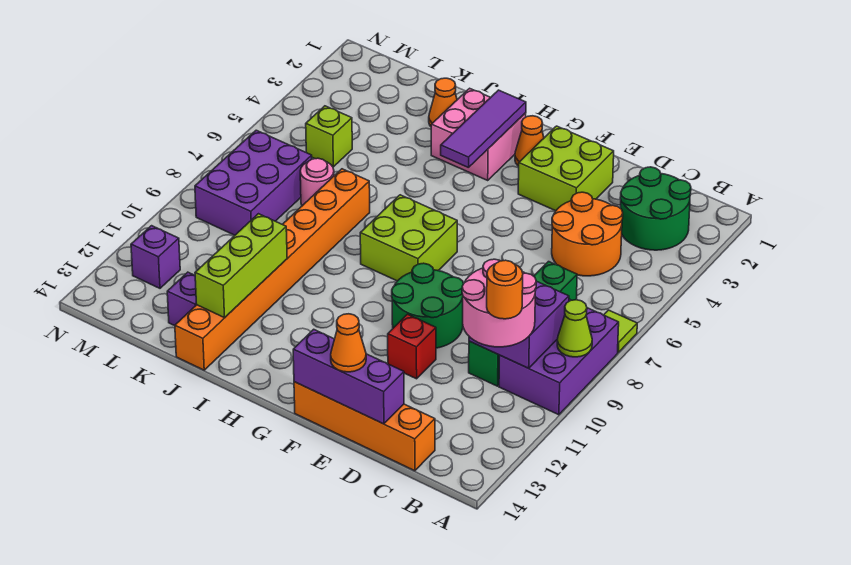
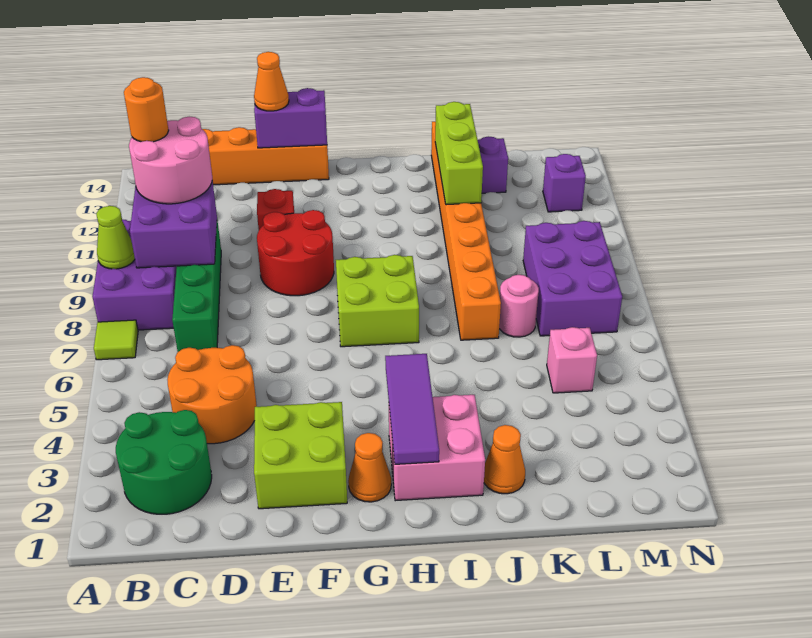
purple brick D14:F14 level 2 -> purple brick E14:F14 level 2
green round brick E9:F10 level 1 -> red round brick E9:F10 level 1
lime brick L5 level 1 -> pink brick L5 level 1

